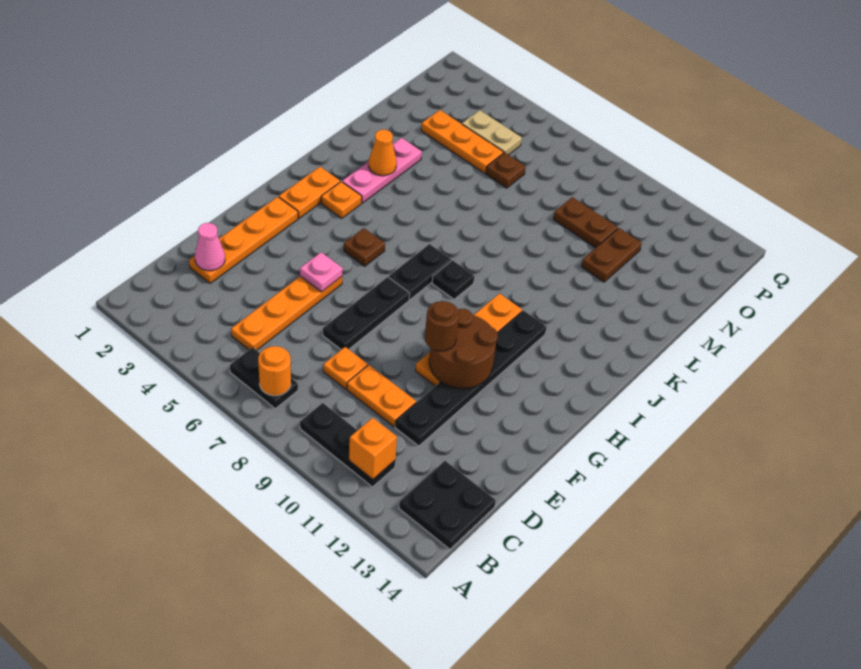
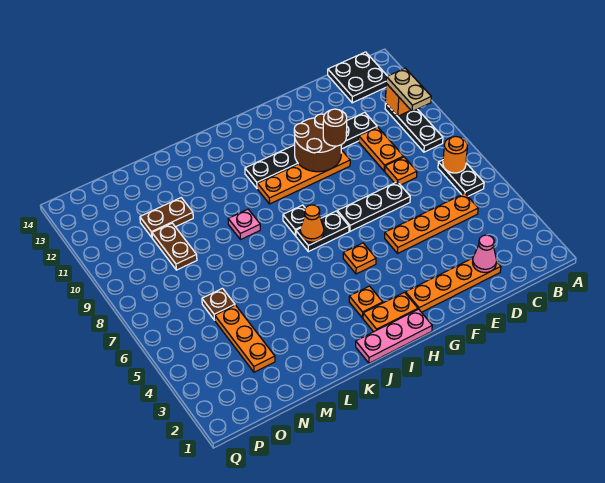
pink plate F5 level 2 -> pink plate K9 level 1
brown plate H5 level 1 -> orange plate H5 level 1
pink plate J3:L3 level 1 -> pink plate H1:J1 level 1
orange cone K3 level 2 -> orange cone I7 level 2
tan plate O4:O5 level 1 -> tan plate B10:B11 level 3

